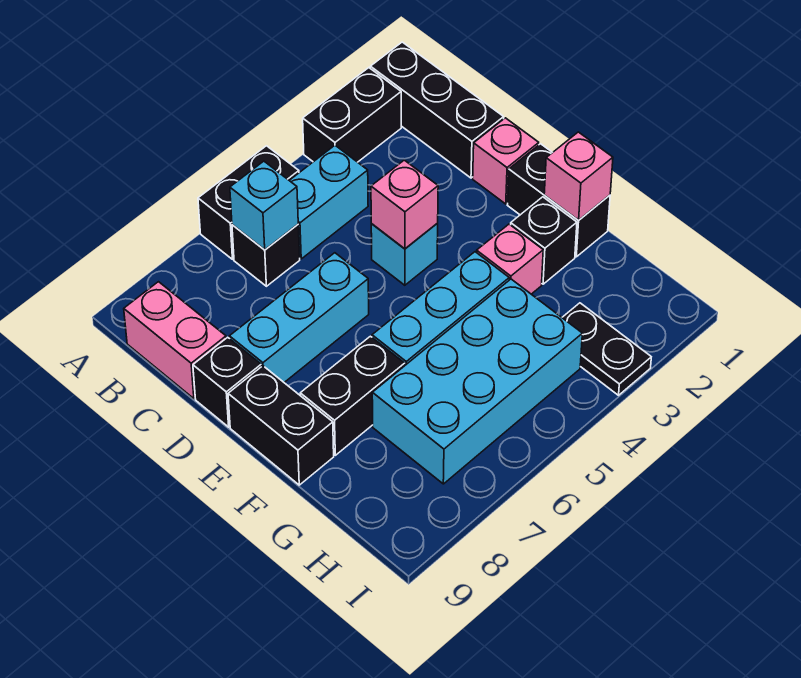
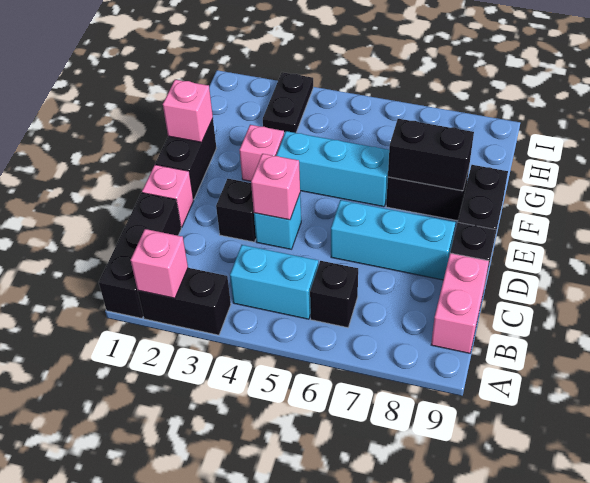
none -> pink brick A2 level 2
black brick A5:A6 level 1 -> black brick F7:F8 level 2
cyan brick B6 level 2 -> none
black brick F2 level 1 -> black brick D3 level 1
cyan brick G4:H7 level 1 -> none

